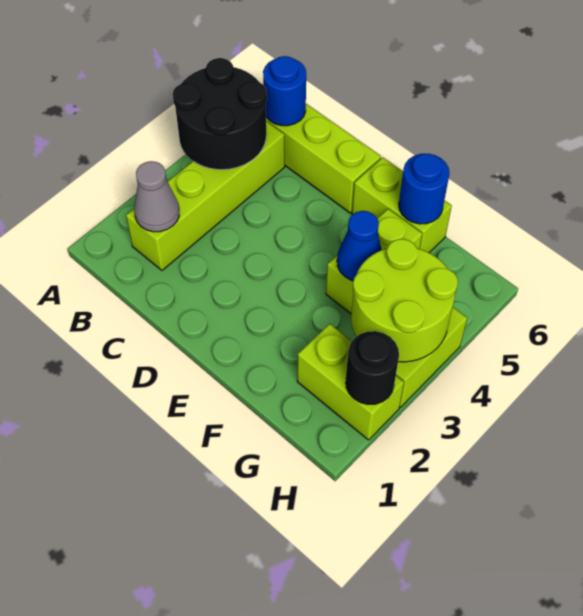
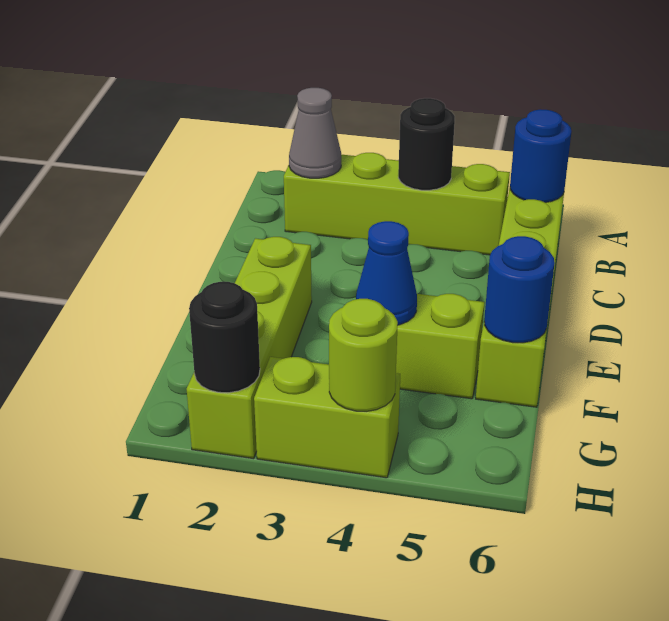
black round brick A4:B5 level 2 -> black round brick B4 level 2
lime brick G2:H2 level 1 -> lime brick E2:H2 level 1
lime round brick G3:H4 level 2 -> lime round brick H4 level 2

